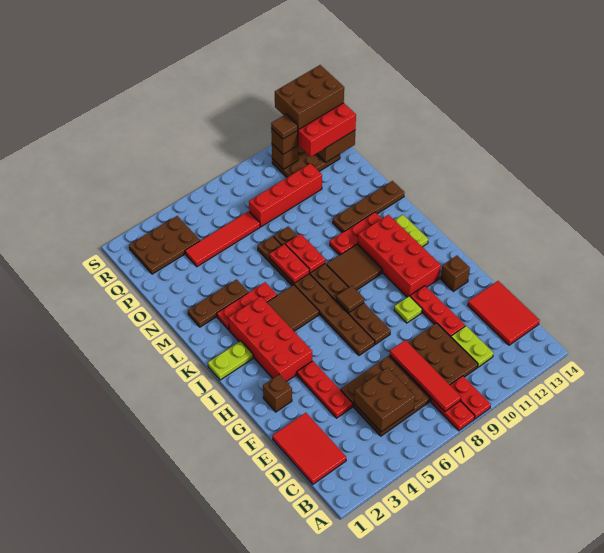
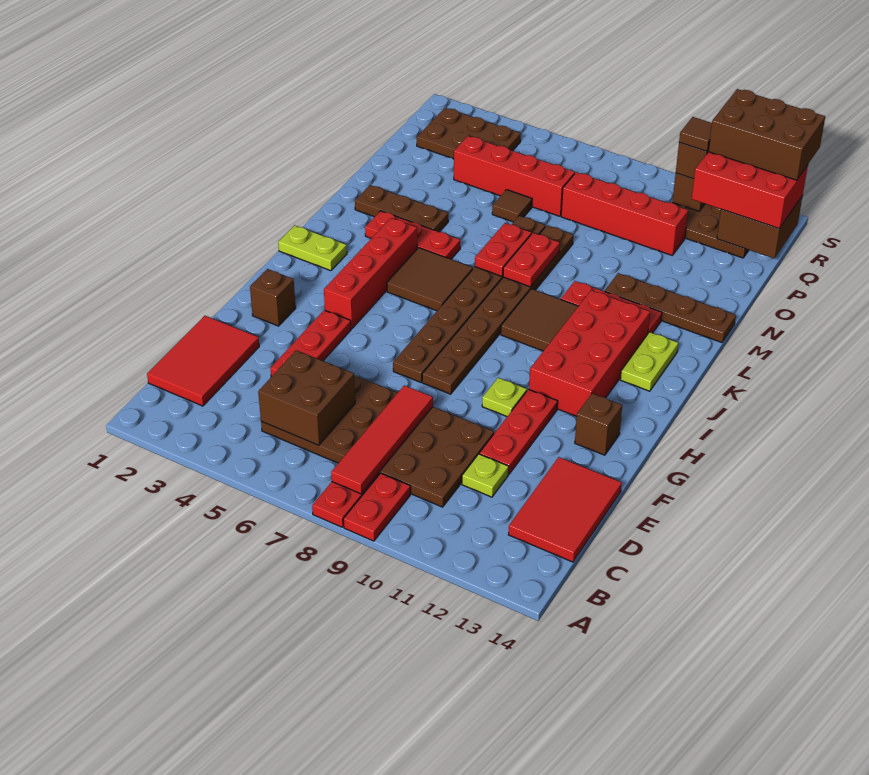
lime plate C11:D11 level 1 -> lime plate D11 level 1
red brick H3:K4 level 1 -> red brick H4:K4 level 1
brown tile I8 level 2 -> brown tile O6 level 1
red tile P4:P7 level 1 -> red brick P4:P7 level 1

